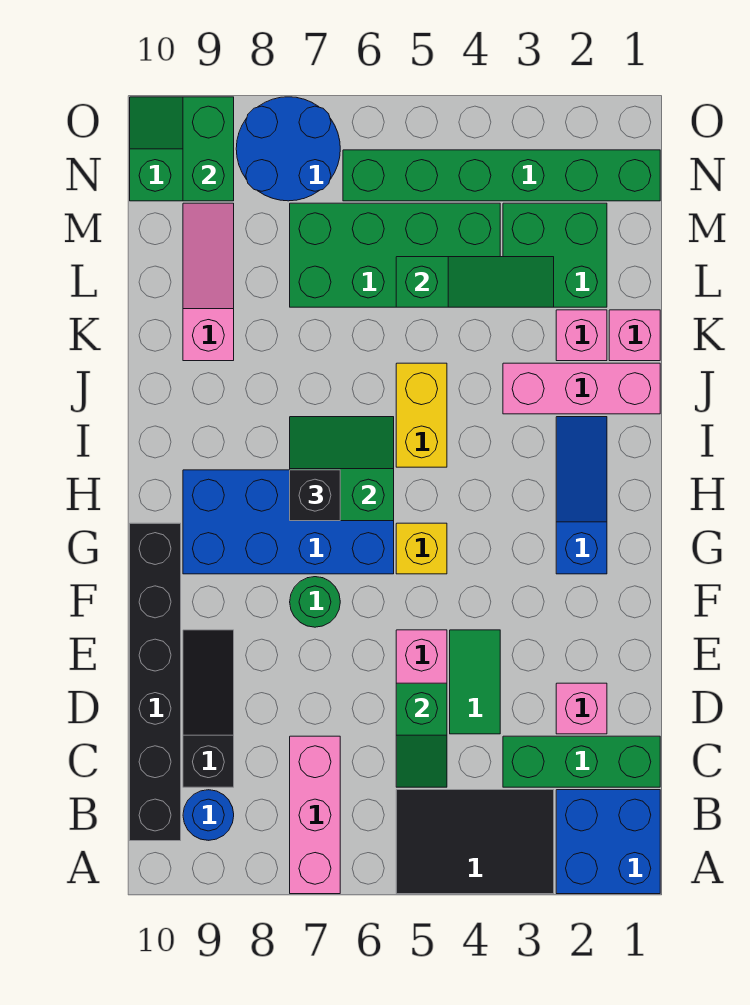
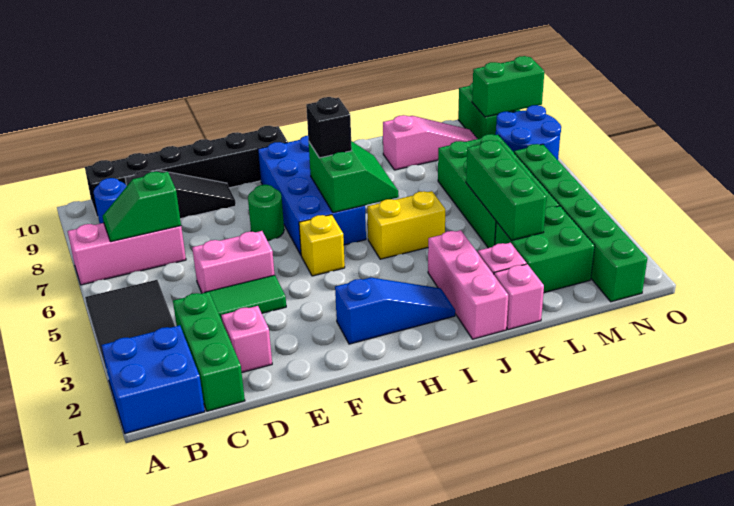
green slope C5:D5 level 2 top D -> green slope B7:C7 level 2 top C
green slope L3:L5 level 2 top 5 -> green brick L3:L5 level 2

